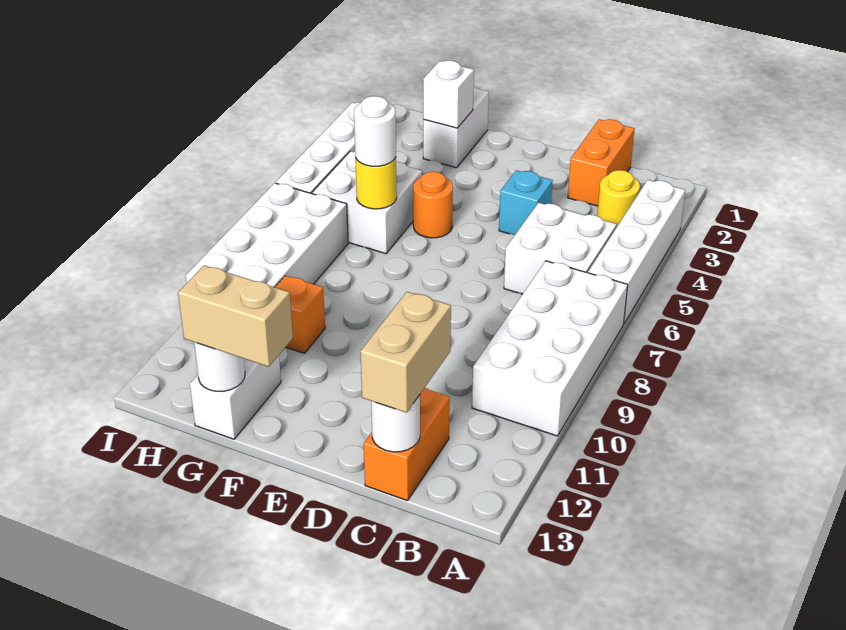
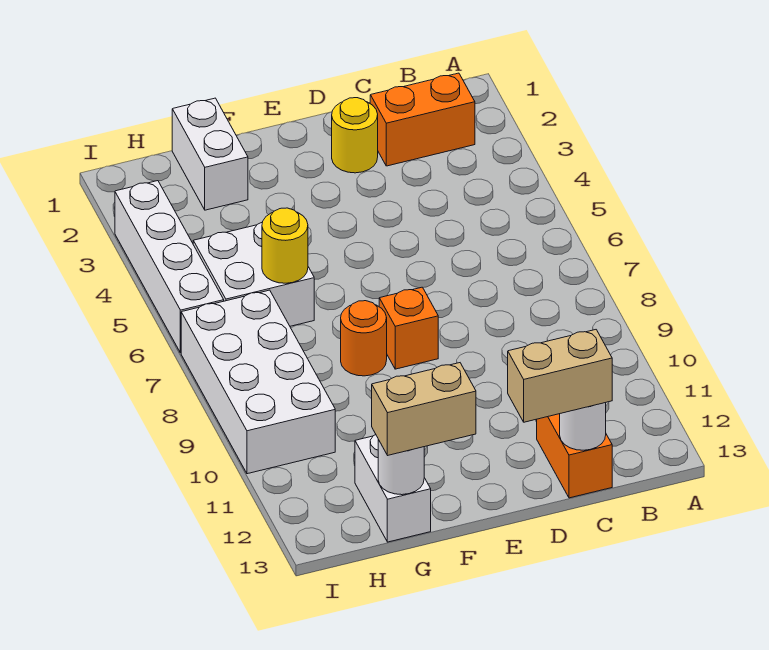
white brick A3:A6 level 1 -> none
white brick A7:B10 level 1 -> none
yellow round brick B3 level 1 -> yellow round brick D2 level 1
white brick B5:C6 level 1 -> none
orange brick C1:C2 level 1 -> orange brick B2:C2 level 1
tan brick C12:C13 level 3 -> tan brick C13:D13 level 3
cyan brick D4 level 1 -> none
orange round brick F5 level 1 -> orange round brick F8 level 1
white brick G2 level 2 -> none
white round brick G6 level 3 -> none
orange brick G10 level 1 -> orange brick E8 level 1

